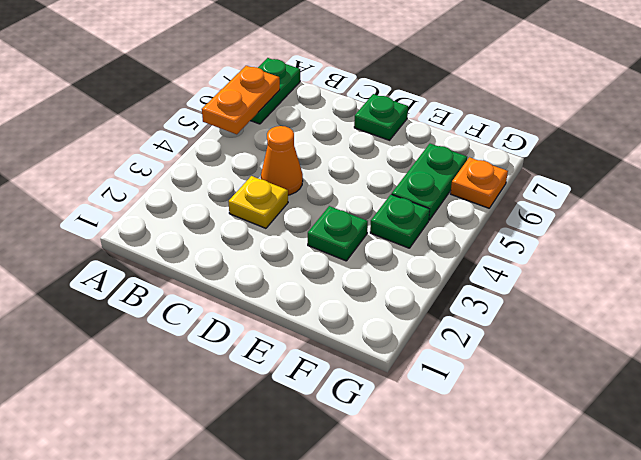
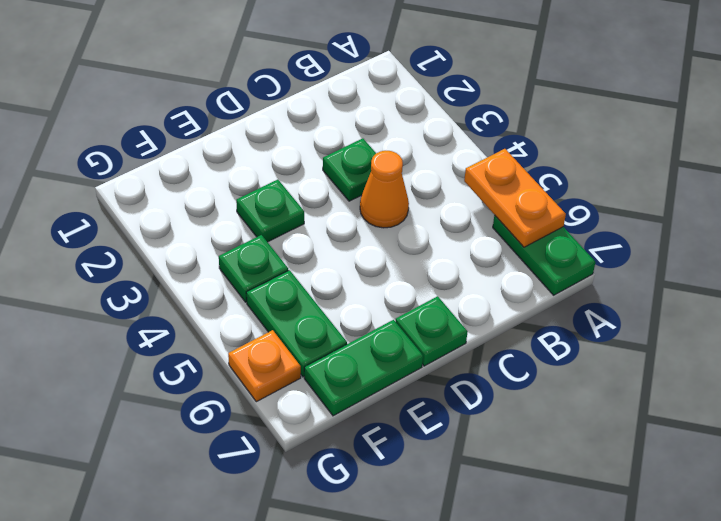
yellow plate C3 level 1 -> green plate C3 level 1
none -> green plate E7:F7 level 1

